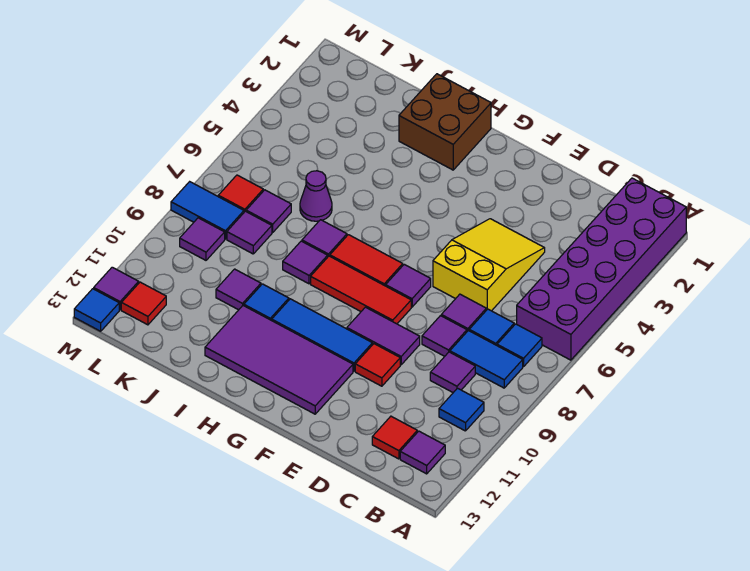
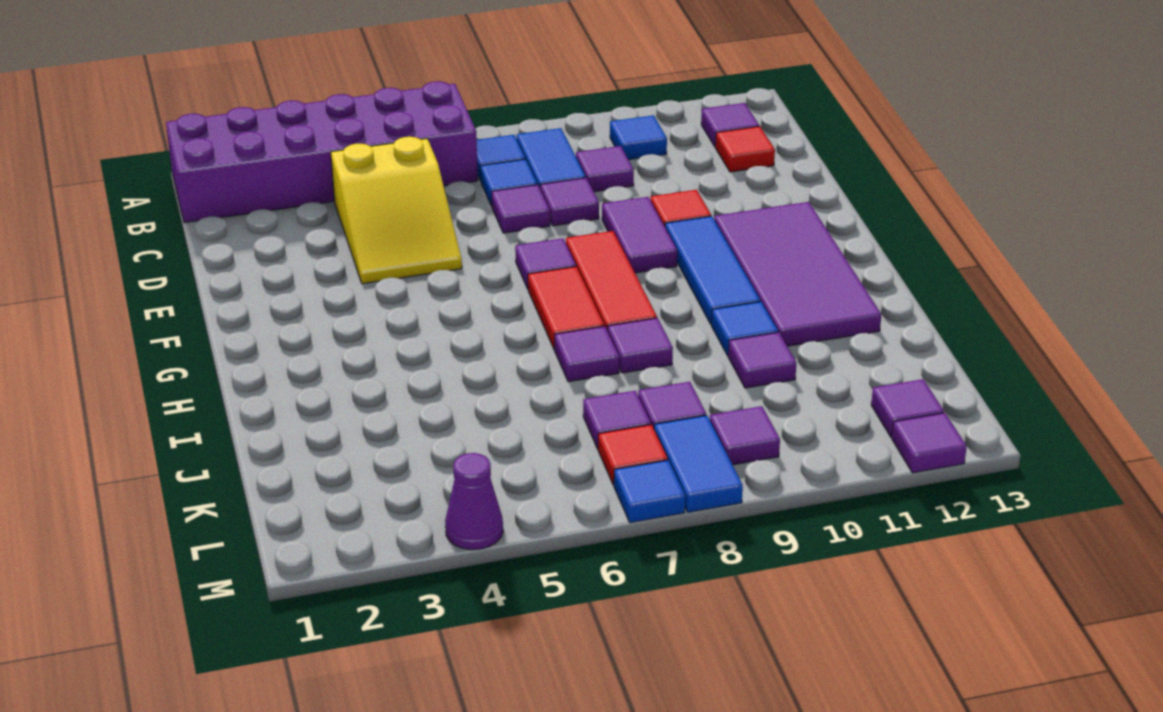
yellow slope D4:E6 level 1 top 6 -> yellow slope C4:E5 level 1 top C
brown brick H1:I2 level 1 -> none
purple cone J6 level 1 -> purple cone M4 level 1
red tile L12 level 1 -> purple tile L12 level 1
blue tile M13 level 1 -> blue tile M7 level 1

